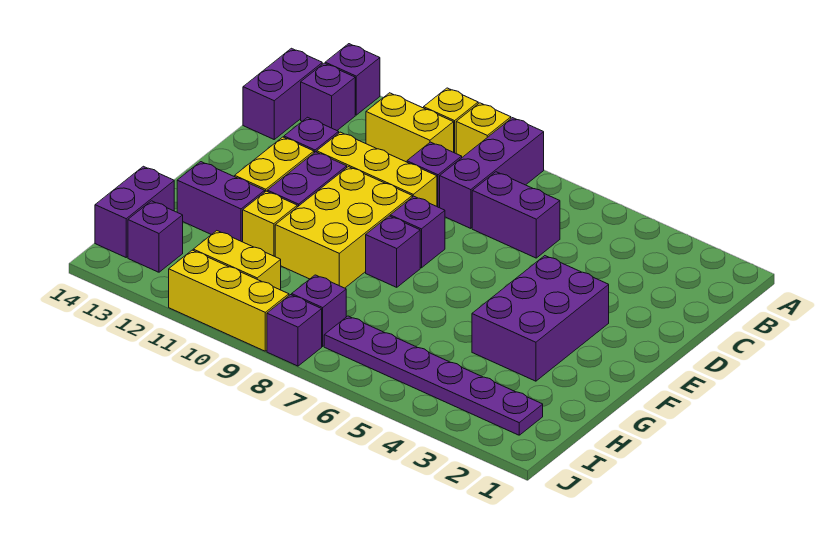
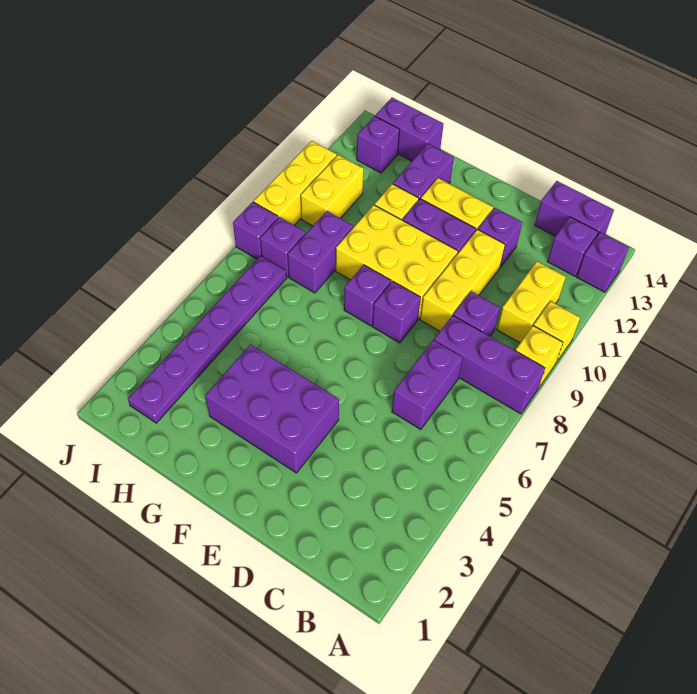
none -> purple brick H8:H9 level 1

